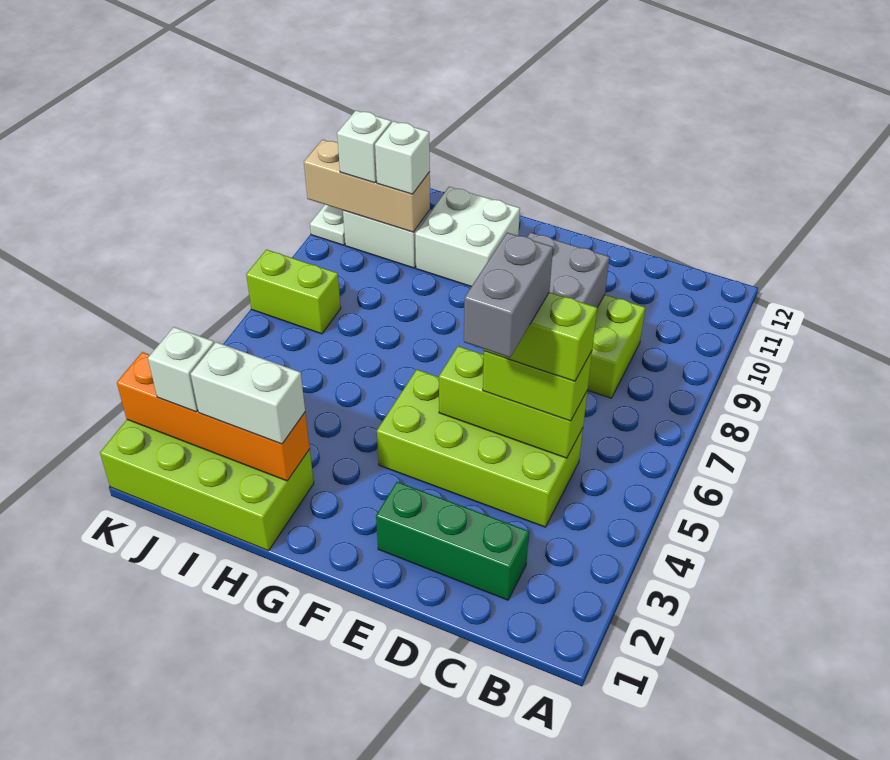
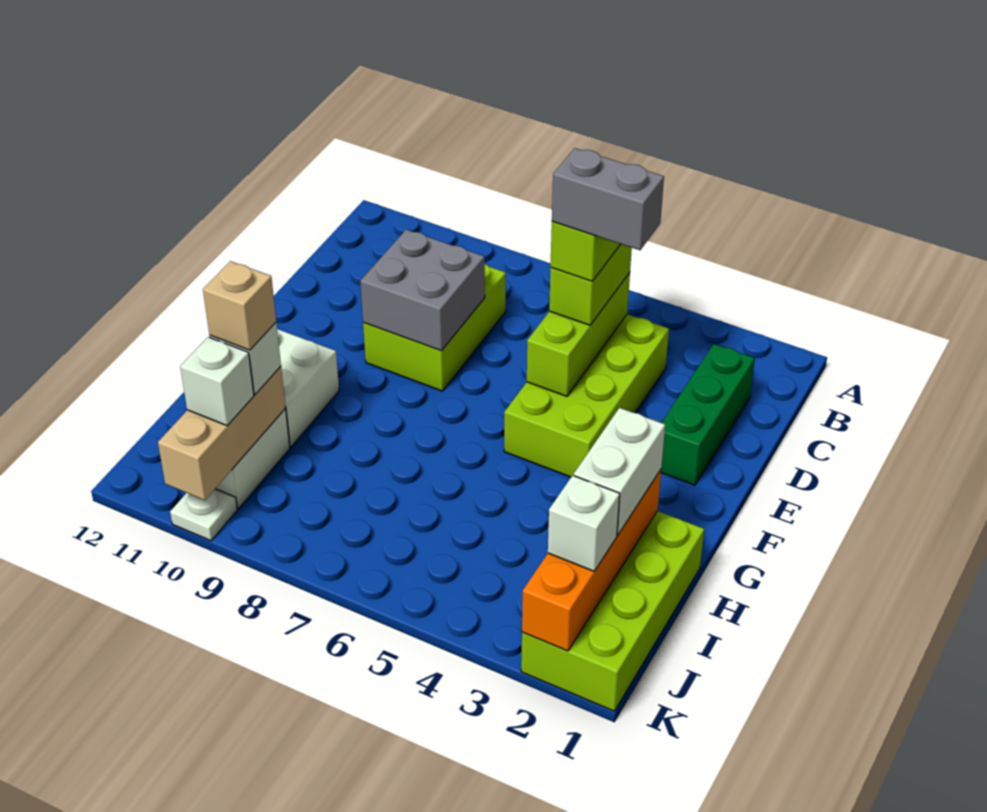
none -> tan brick I10 level 4
lime brick J7:K7 level 1 -> none

